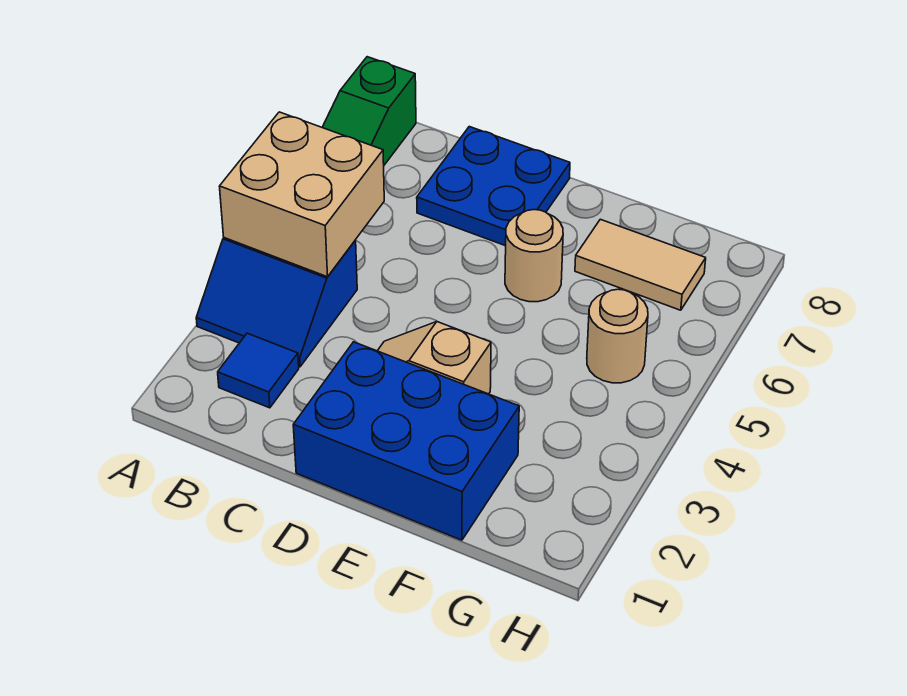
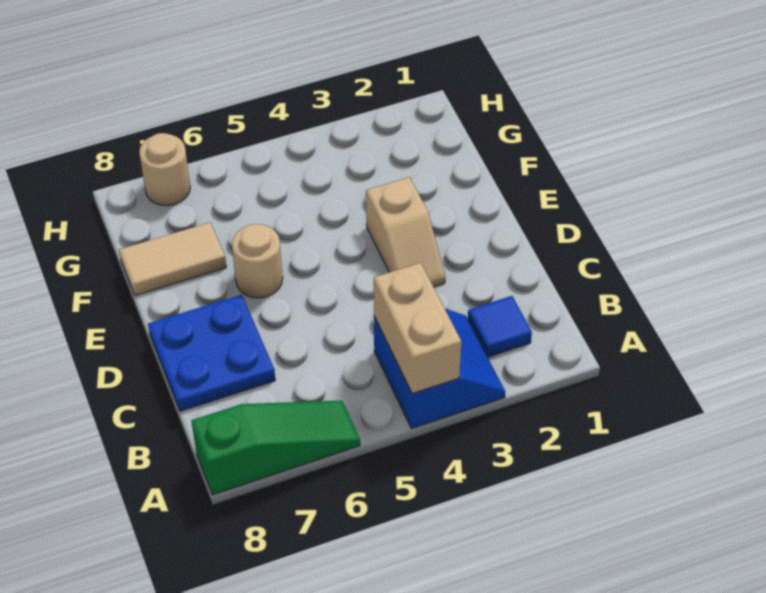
tan brick A4:B5 level 2 -> tan brick A4:B4 level 2
blue brick D1:F2 level 1 -> none
tan tile F7:G7 level 1 -> tan tile F7:F8 level 1
tan round brick G5 level 1 -> tan round brick H7 level 1

